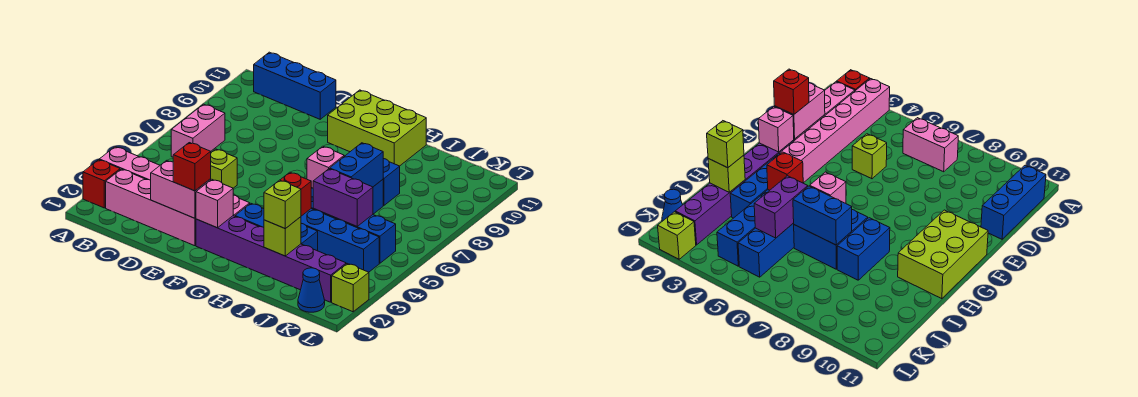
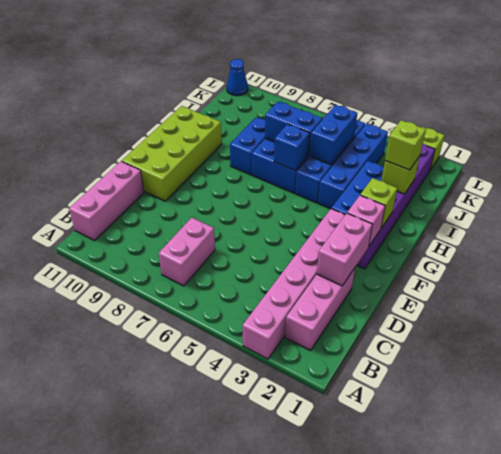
red brick A2 level 1 -> none
pink brick B2:E2 level 1 -> pink brick B2:D2 level 1
pink brick B6:B7 level 1 -> pink brick B7:C7 level 1
blue brick B11:D11 level 1 -> pink brick B11:D11 level 1
lime brick D5 level 1 -> lime brick G2 level 2
red brick E2 level 3 -> none
lime brick F10:H11 level 1 -> lime brick E10:H11 level 1
red brick H4 level 2 -> none
pink brick H6 level 2 -> blue brick H6 level 2
purple brick I5:J5 level 2 -> blue brick I5:J5 level 2
blue cone K1 level 1 -> blue cone L11 level 1

